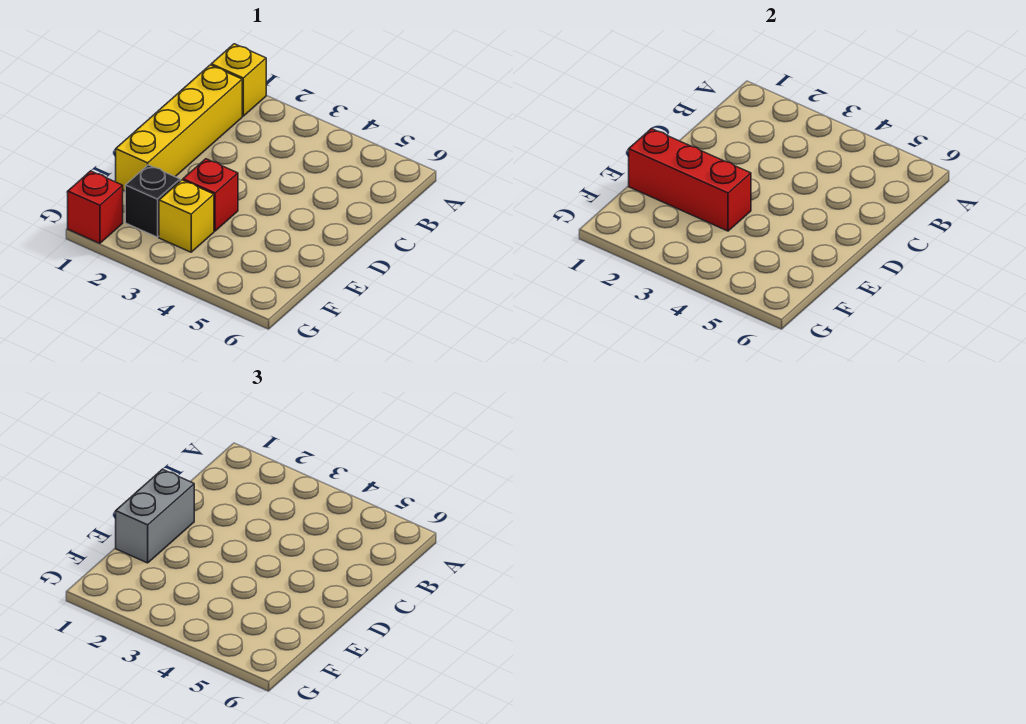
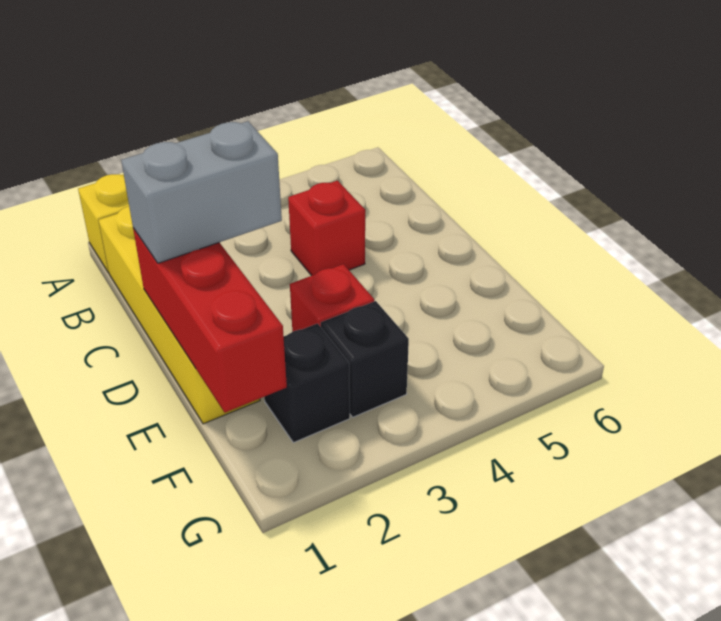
grey brick D1:E1 level 3 -> grey brick D1:D2 level 3
red brick E1:E3 level 2 -> red brick D1:F1 level 2
yellow brick F3 level 1 -> black brick F3 level 1
red brick G1 level 1 -> red brick C4 level 1

